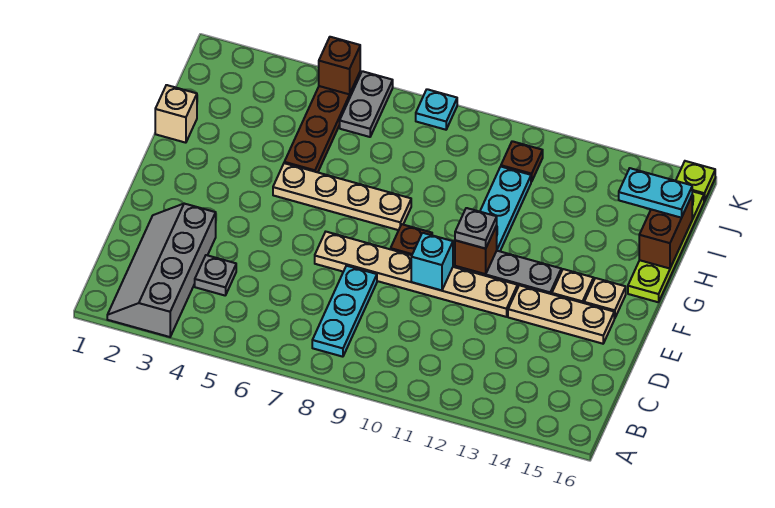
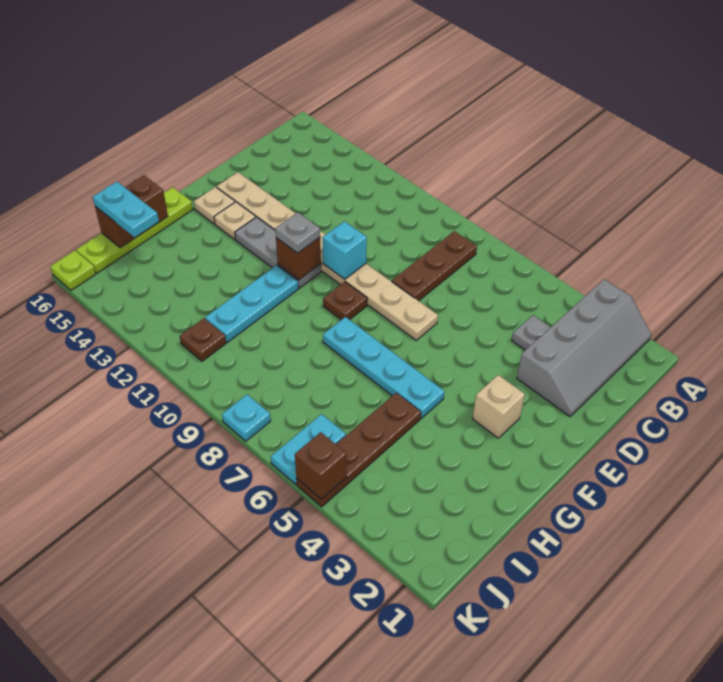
cyan plate B8:D8 level 1 -> brown plate B8:D8 level 1
tan plate G5:G8 level 1 -> cyan plate G5:G8 level 1
tan brick H1 level 1 -> tan brick F3 level 1
grey plate J6:K6 level 1 -> cyan plate J6:K6 level 1

